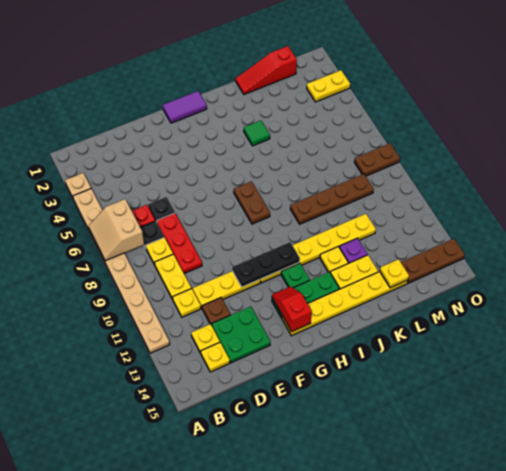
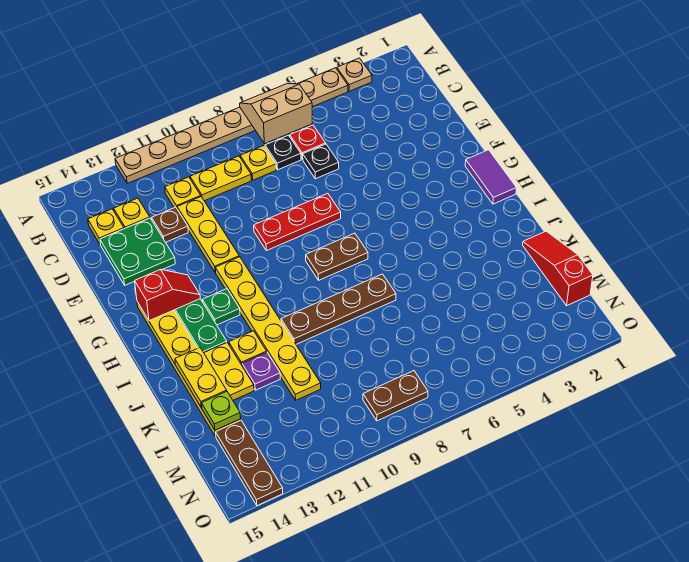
red plate D7:D9 level 1 -> red plate F7:F9 level 1
black plate F11:H11 level 2 -> none
green tile J4 level 1 -> none
brown plate J9:M9 level 1 -> brown plate J7:J10 level 1
yellow plate L14 level 2 -> lime plate L14 level 2
yellow plate N3:O3 level 1 -> yellow plate J14:K14 level 2
brown plate N8:O8 level 1 -> brown plate N8:N9 level 1

